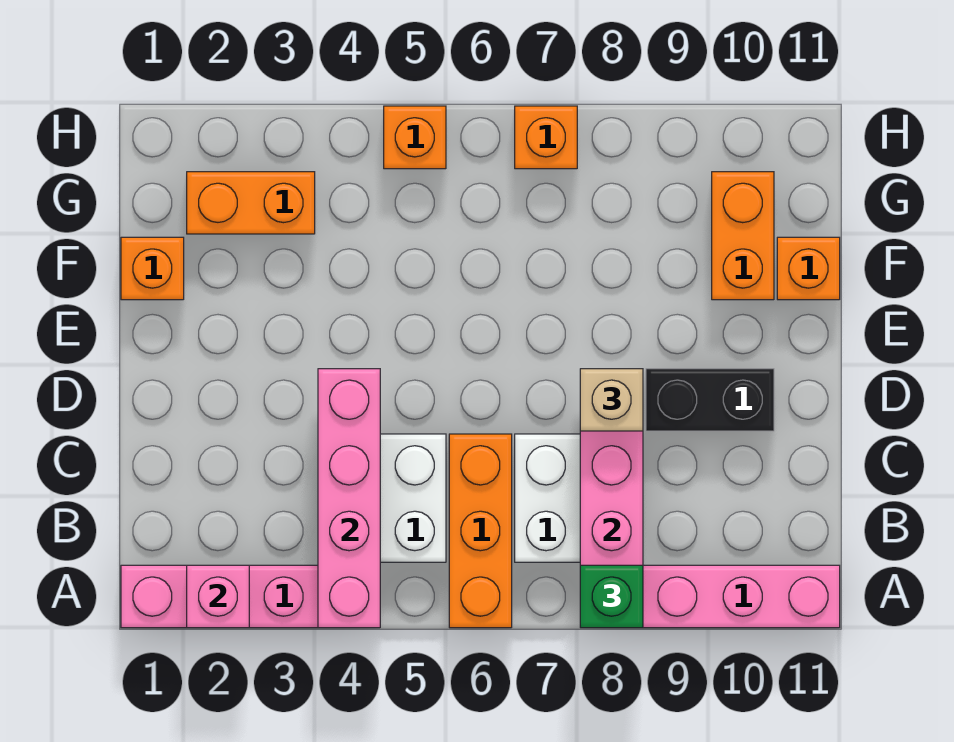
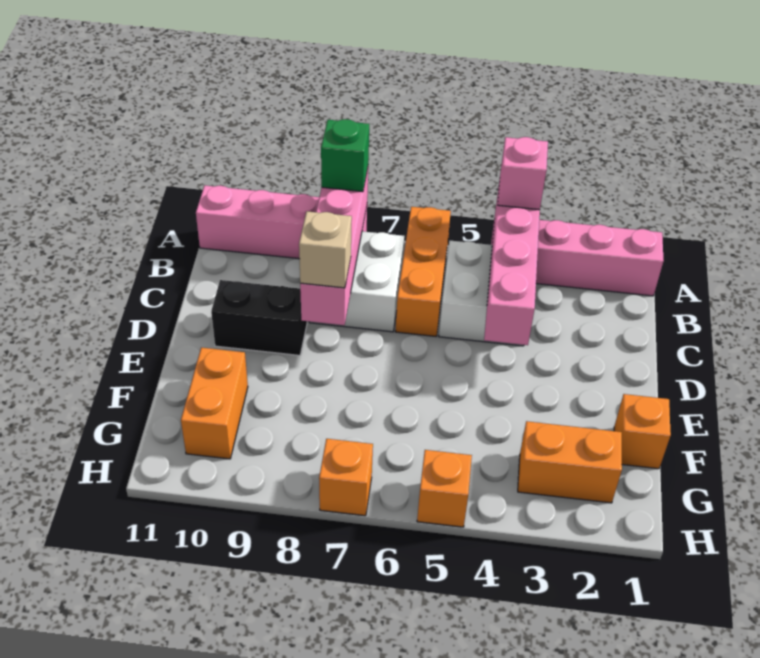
pink brick A2 level 2 -> pink brick A4 level 3
orange brick F11 level 1 -> none

